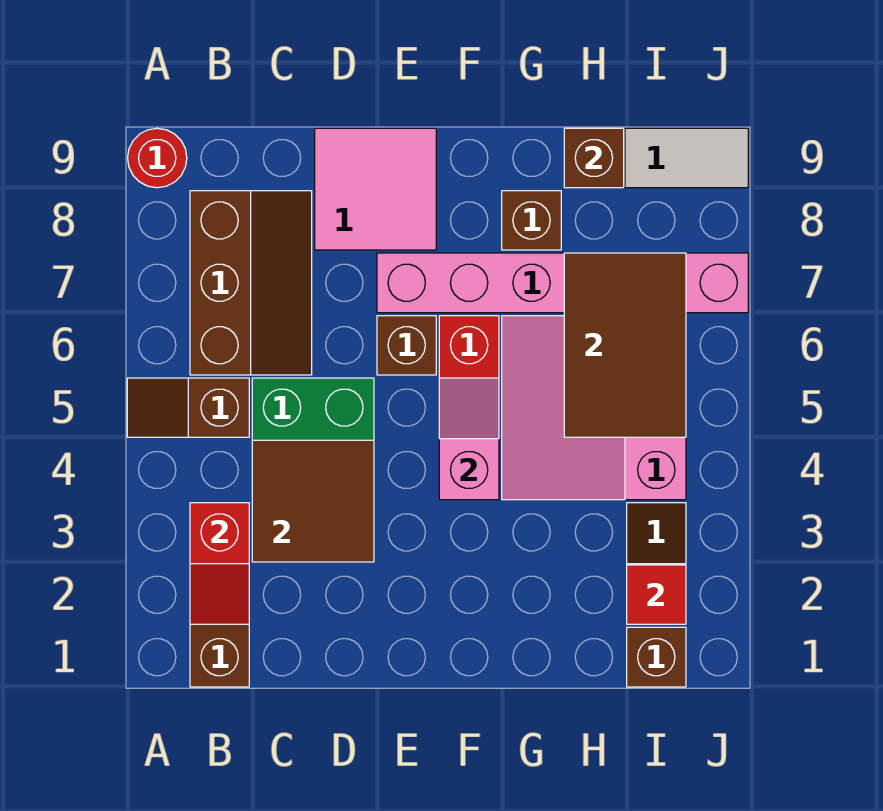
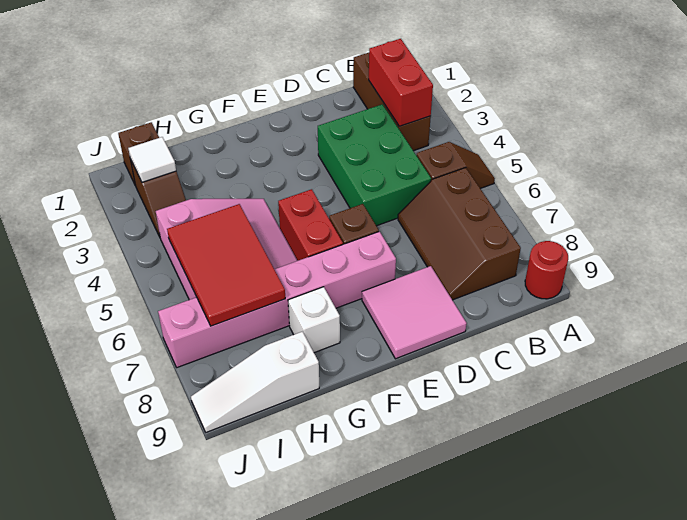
red slope B2:B3 level 2 top 3 -> red brick B2:B3 level 2
brown tile C3:D4 level 2 -> none
pink slope F4:F5 level 2 top 4 -> none
brown brick G8 level 1 -> white brick G8 level 1
brown tile H5:I7 level 2 -> red tile H5:I7 level 2
brown brick H9 level 2 -> none
red tile I2 level 2 -> white tile I2 level 2

